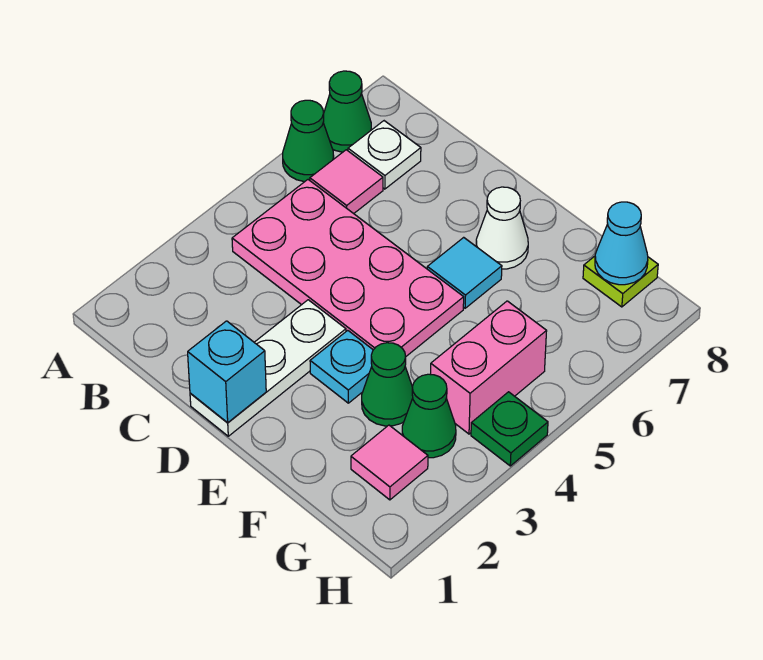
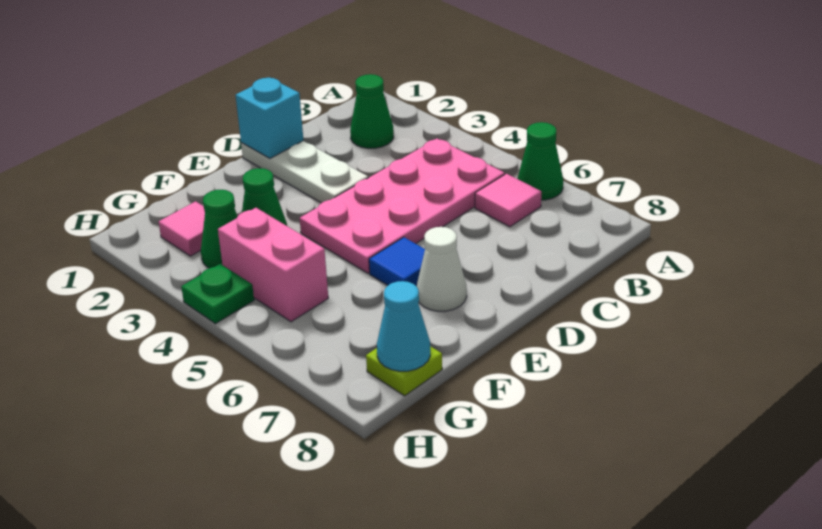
green cone A7 level 1 -> green cone B2 level 1
white plate B7 level 1 -> none
cyan plate E3 level 1 -> none
cyan tile E6 level 1 -> blue tile E6 level 1

